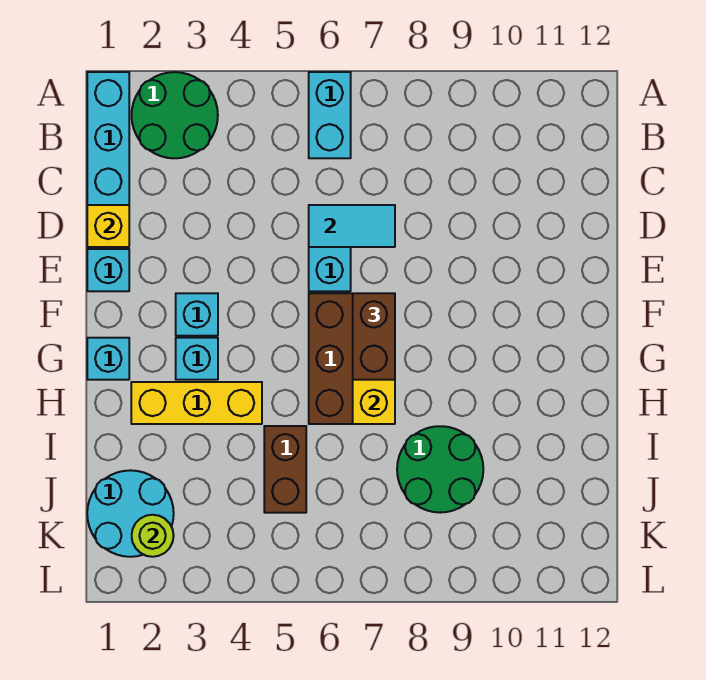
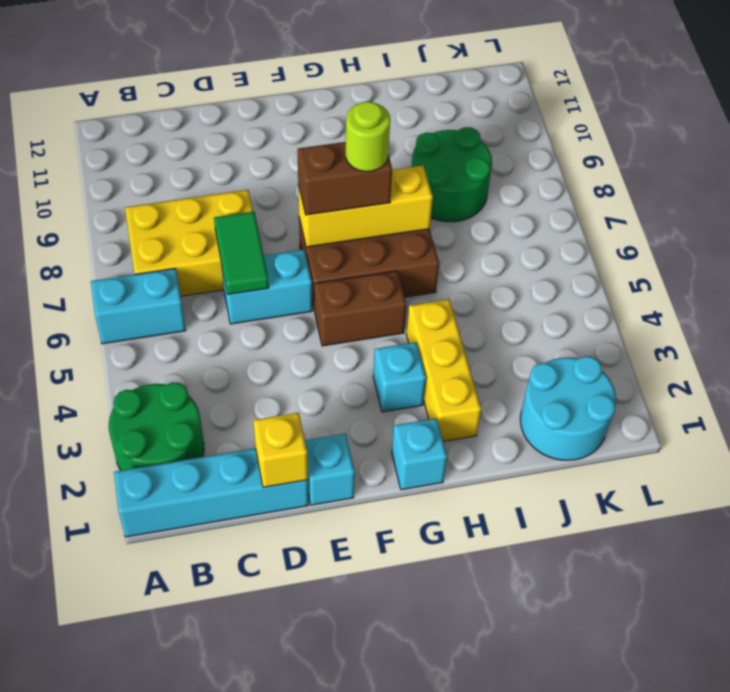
none -> yellow brick B7:D8 level 1
cyan tile D6:D7 level 2 -> green tile D6:D7 level 2
cyan brick F3 level 1 -> none
brown brick I5:J5 level 1 -> brown brick F5:G5 level 1
lime round brick K2 level 2 -> lime round brick G7 level 4

